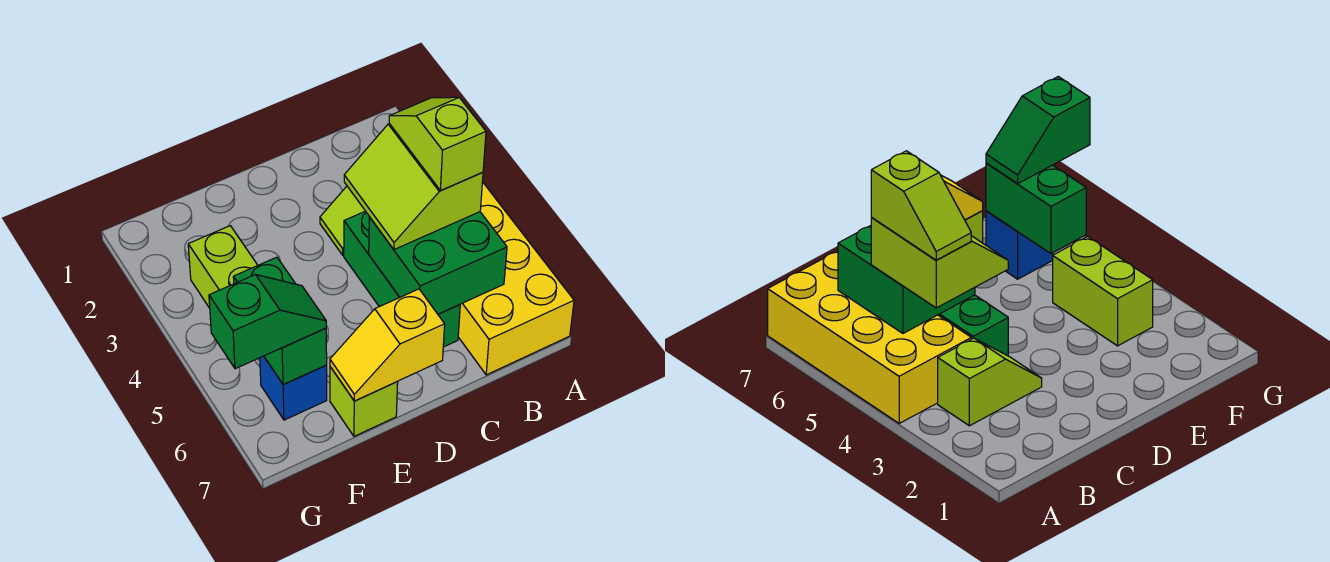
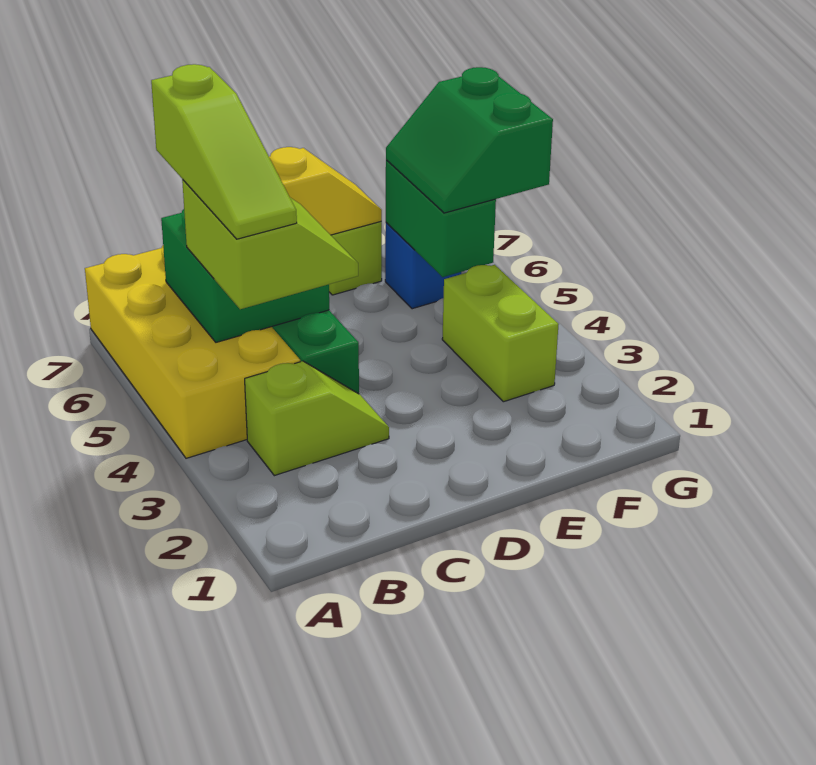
lime slope B4:B5 level 4 top 5 -> lime slope B4:B6 level 4 top 6
green slope F6:G6 level 3 top G -> green slope F5:G6 level 3 top G

